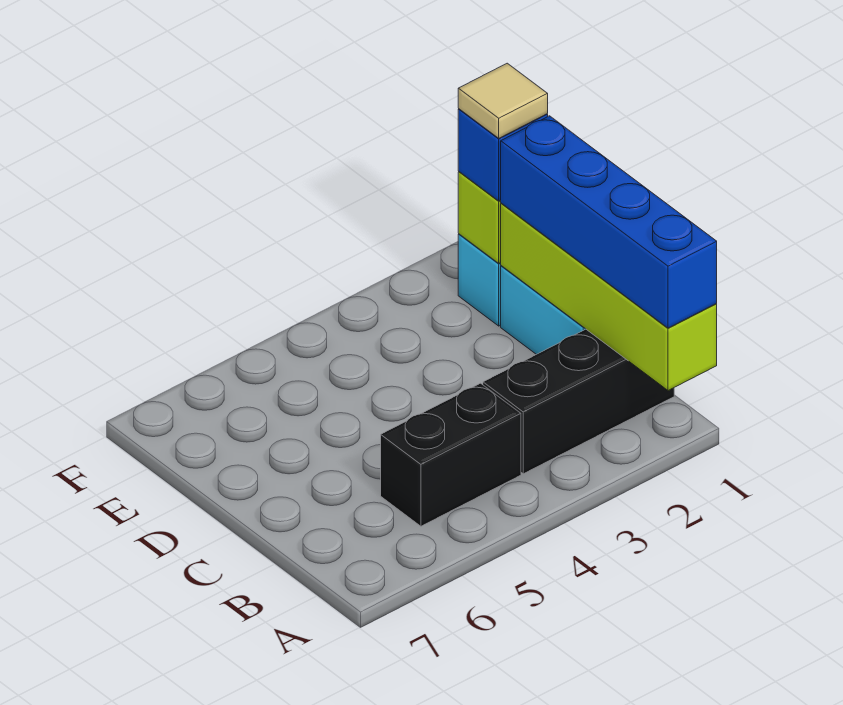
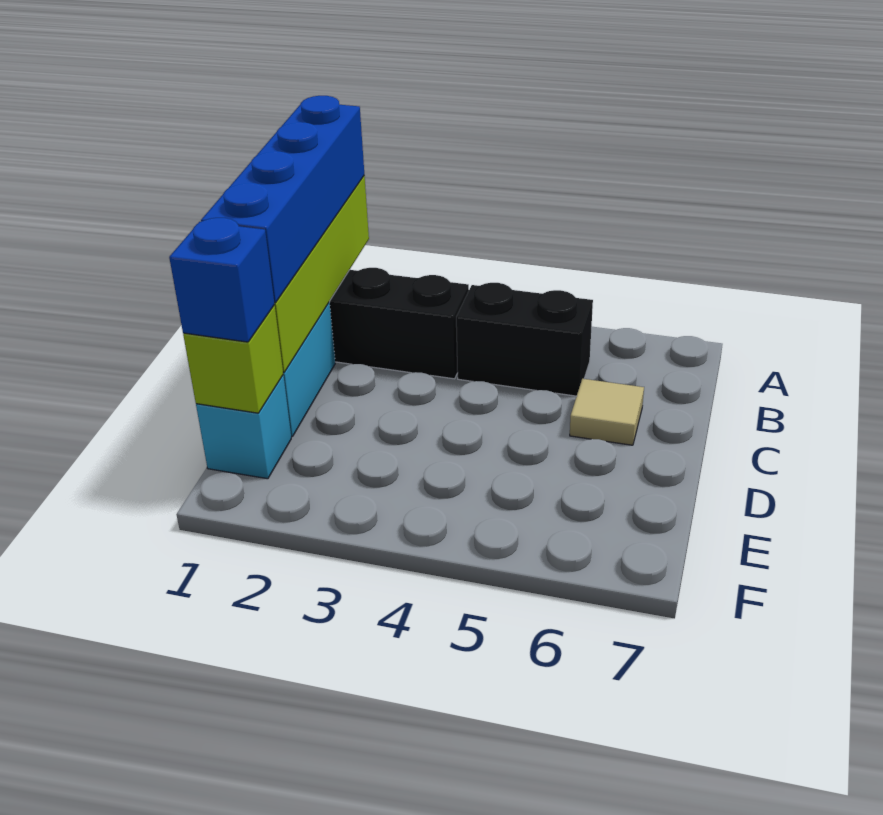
tan tile E1 level 4 -> tan tile C6 level 1

